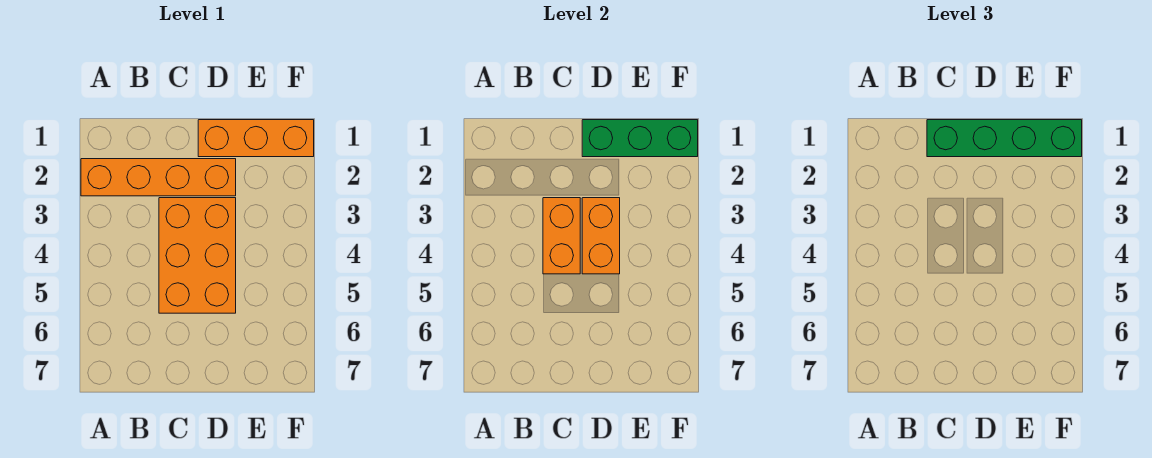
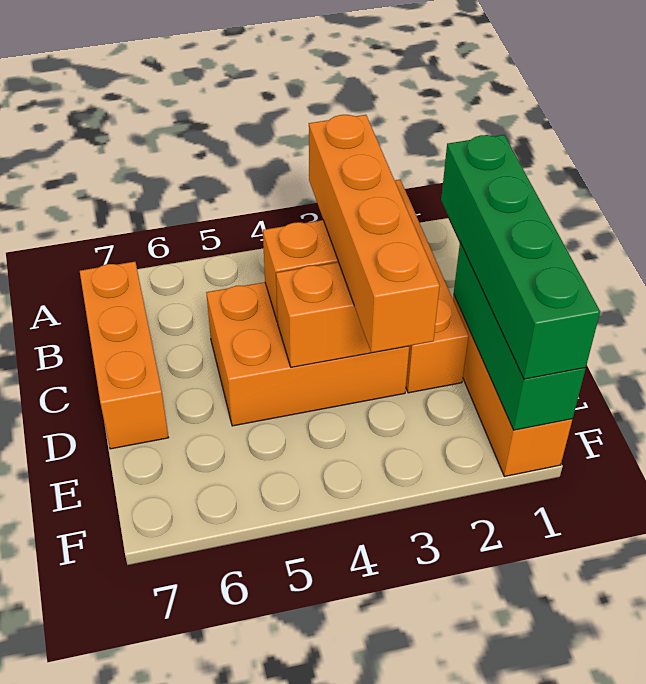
none -> orange brick B3:E3 level 3
none -> orange brick B7:D7 level 1

